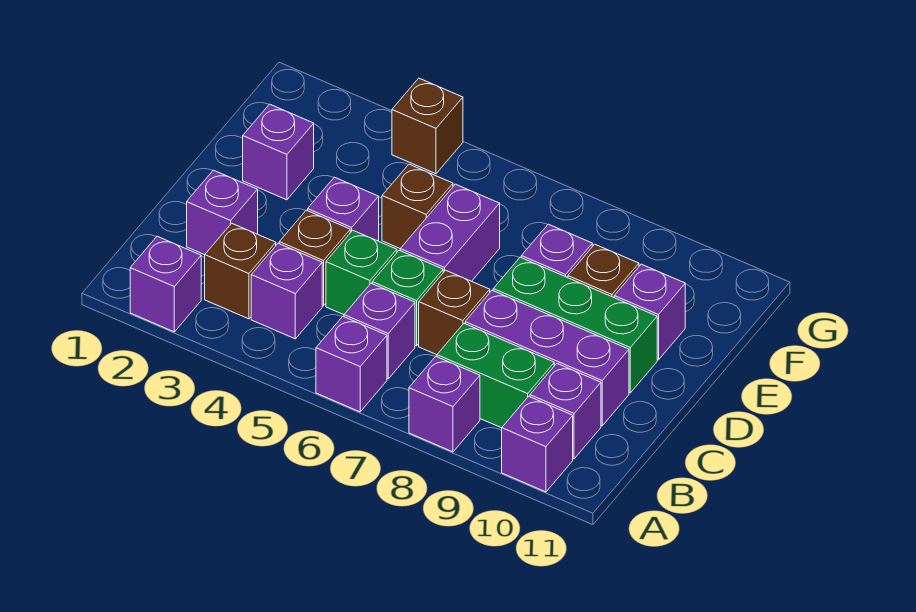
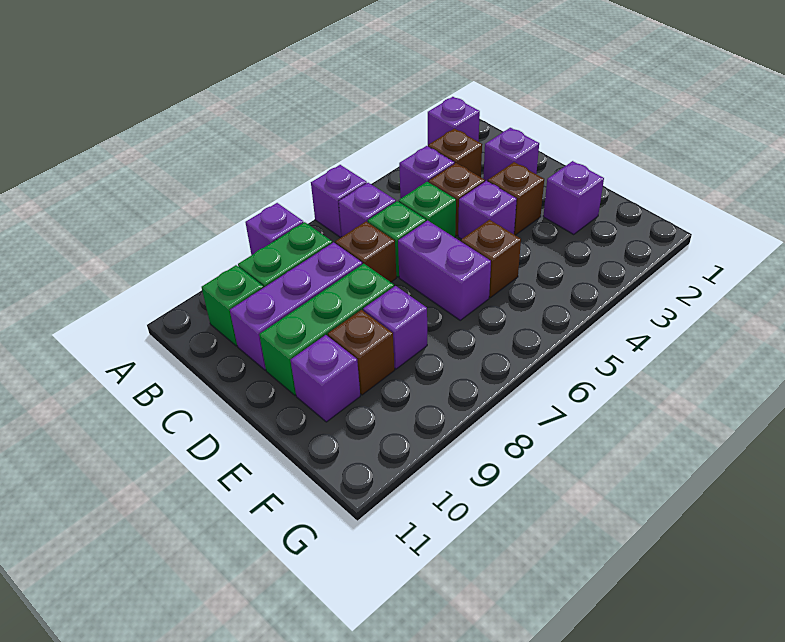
purple brick A10 level 1 -> none
purple brick B10 level 1 -> green brick B10 level 1
brown brick G4 level 1 -> brown brick D3 level 1

